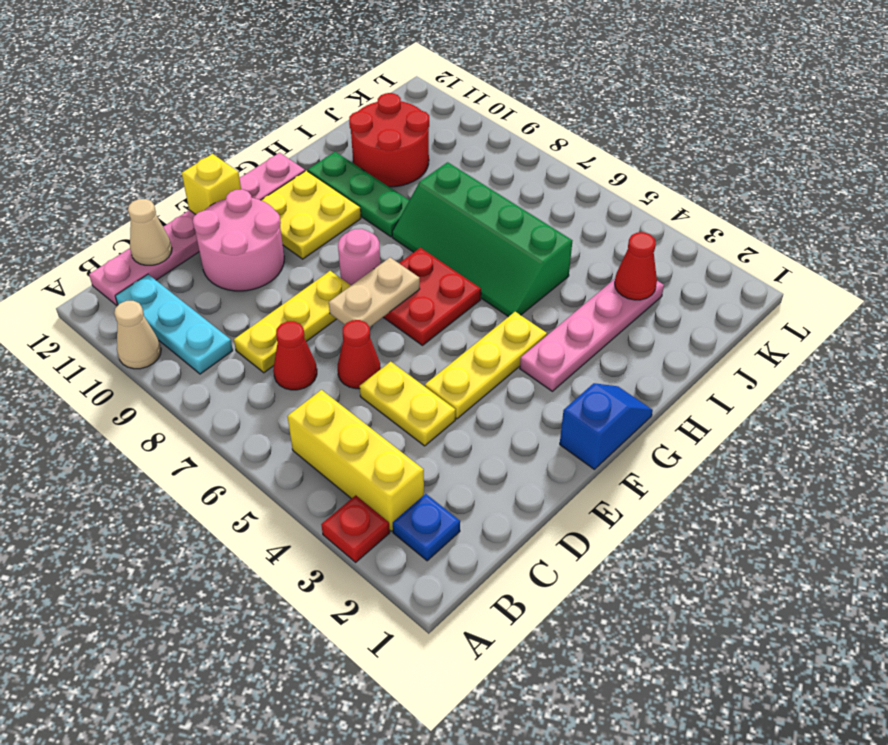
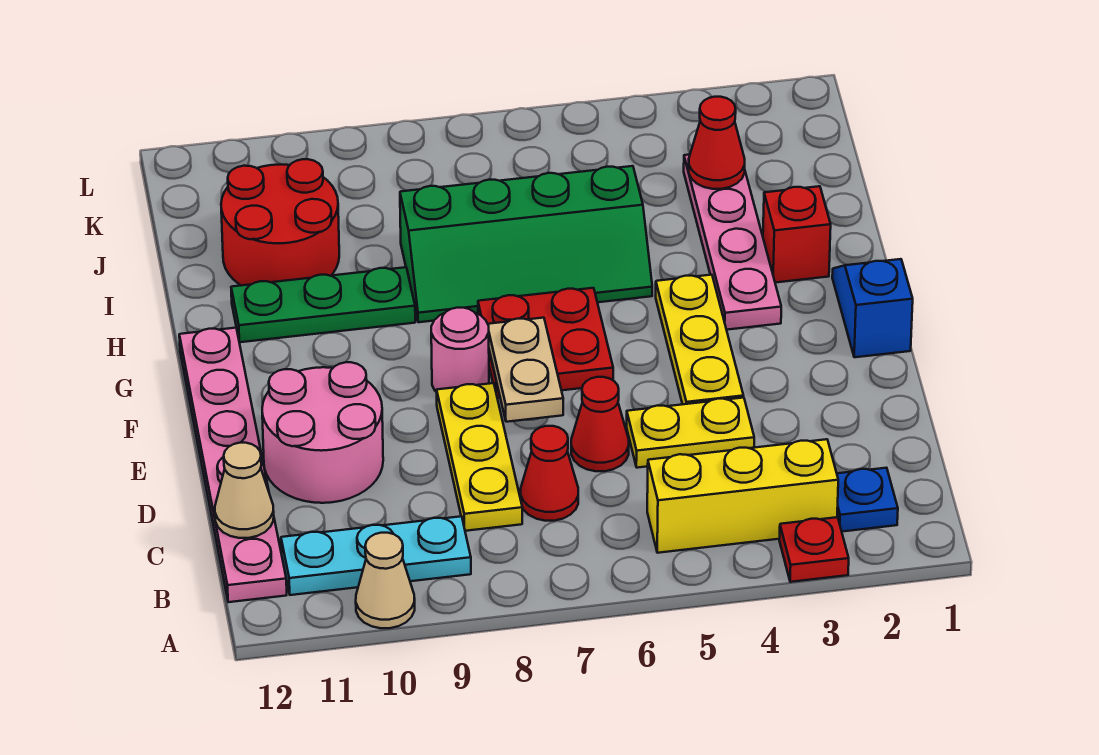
yellow brick E12 level 2 -> none
yellow plate F10:G11 level 1 -> none
none -> red brick H2 level 1

